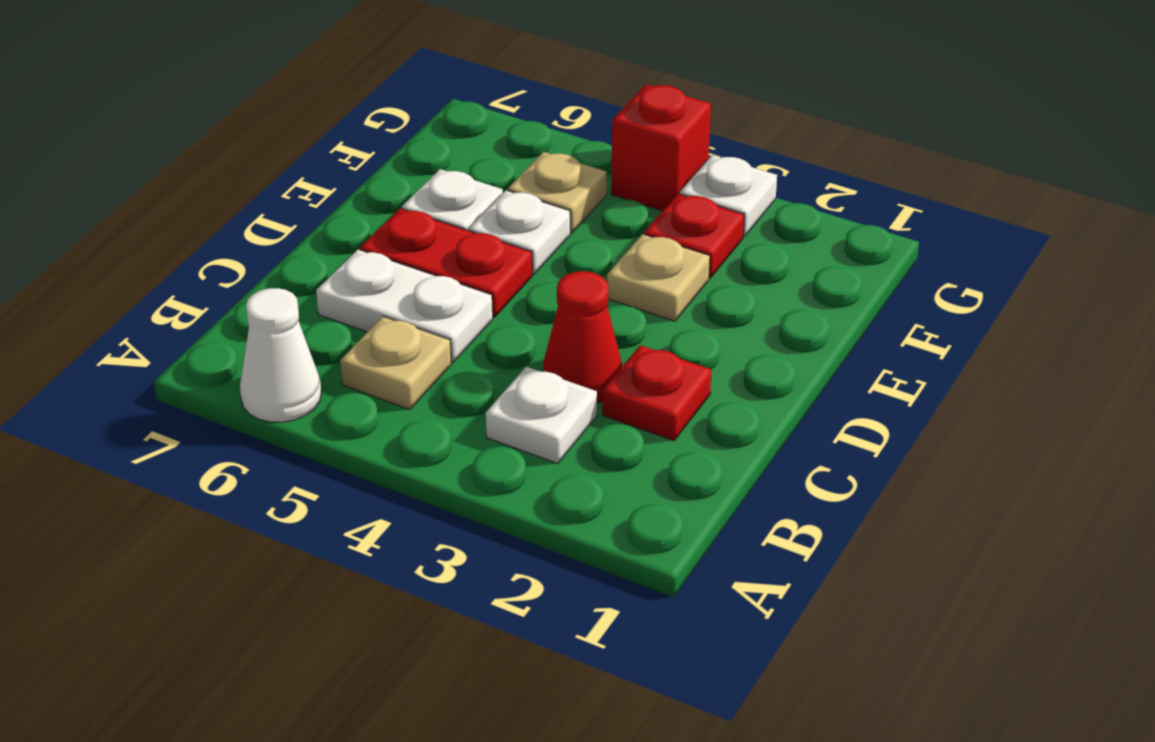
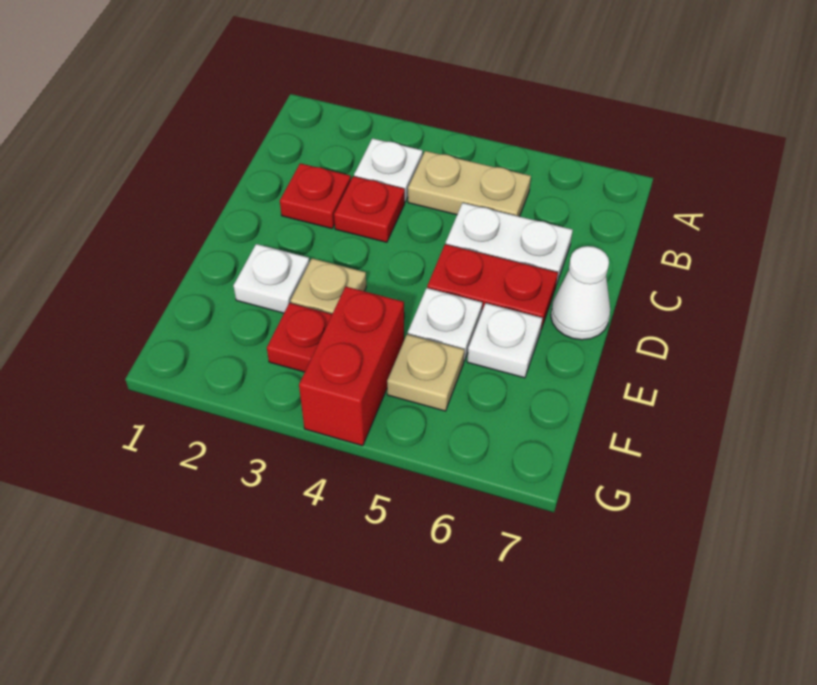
white cone A6 level 1 -> white cone D7 level 1
tan plate B5 level 1 -> tan plate B4:B5 level 1
red cone C3 level 1 -> red plate C3 level 1
white plate G3 level 1 -> white plate E2 level 1
red brick G4 level 1 -> red brick F4:G4 level 1

